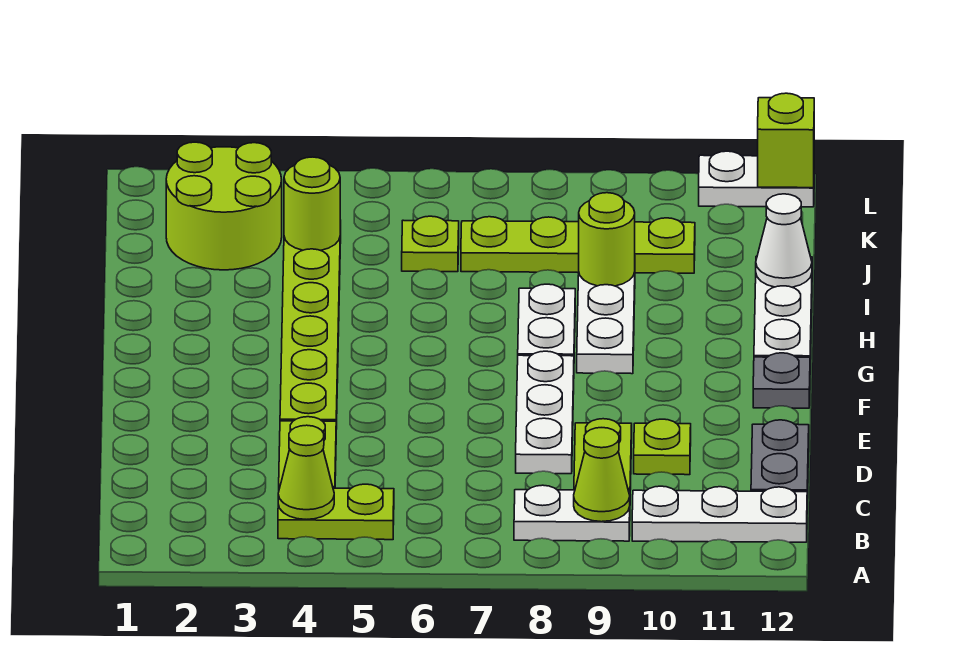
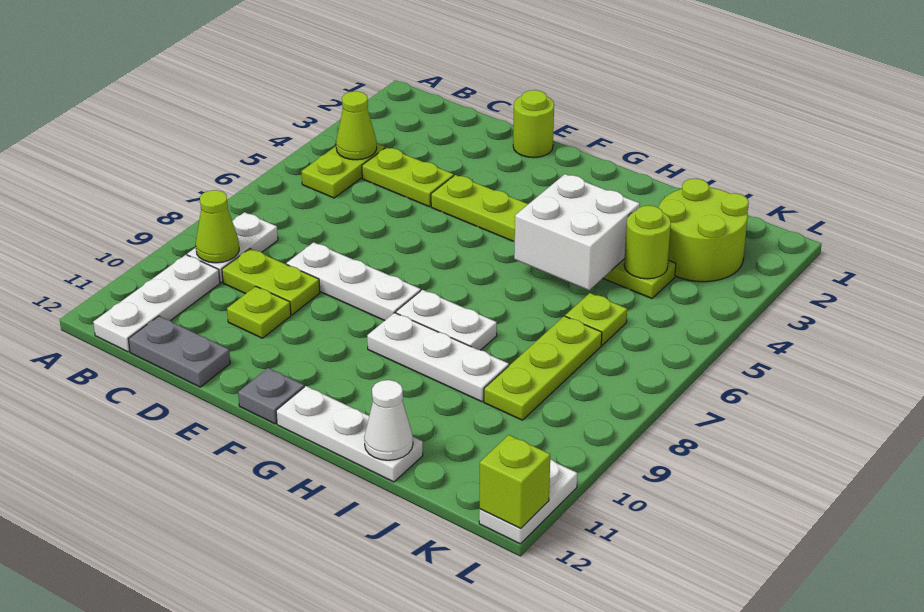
none -> white brick H4:I5 level 2
lime round brick I9 level 2 -> lime round brick E1 level 1
lime plate J7:J10 level 1 -> lime plate J7:J9 level 1

